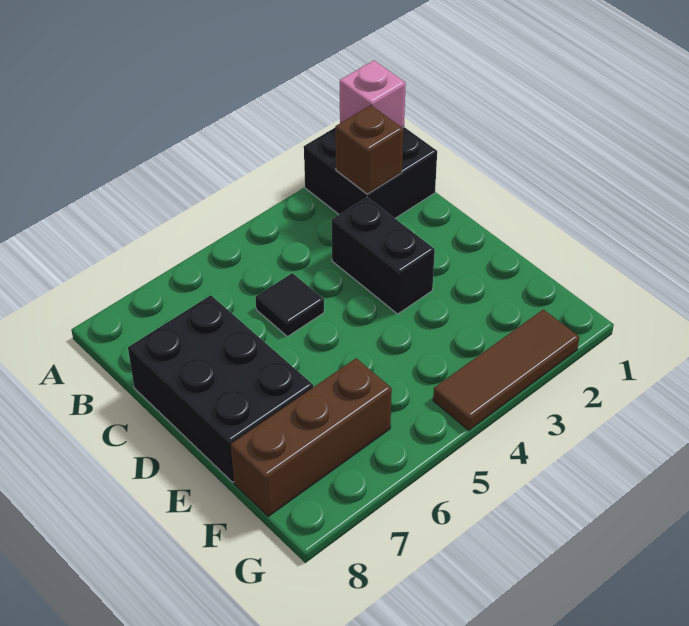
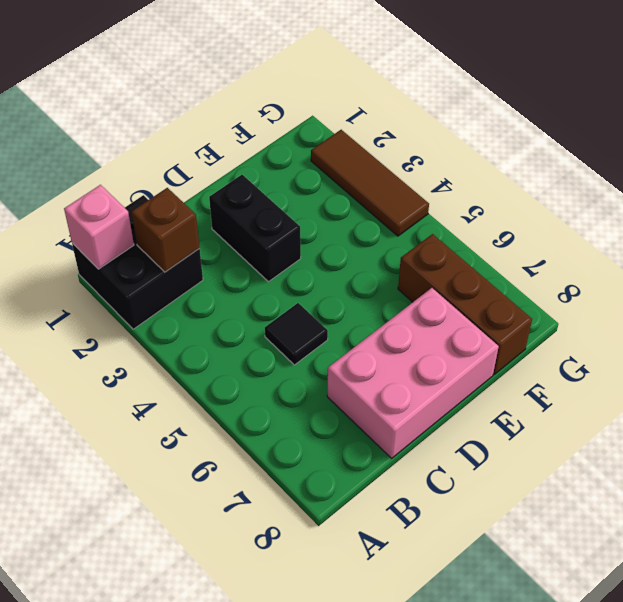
black brick C3:D3 level 1 -> black brick D2:D3 level 1
black brick C7:E8 level 1 -> pink brick C7:E8 level 1

